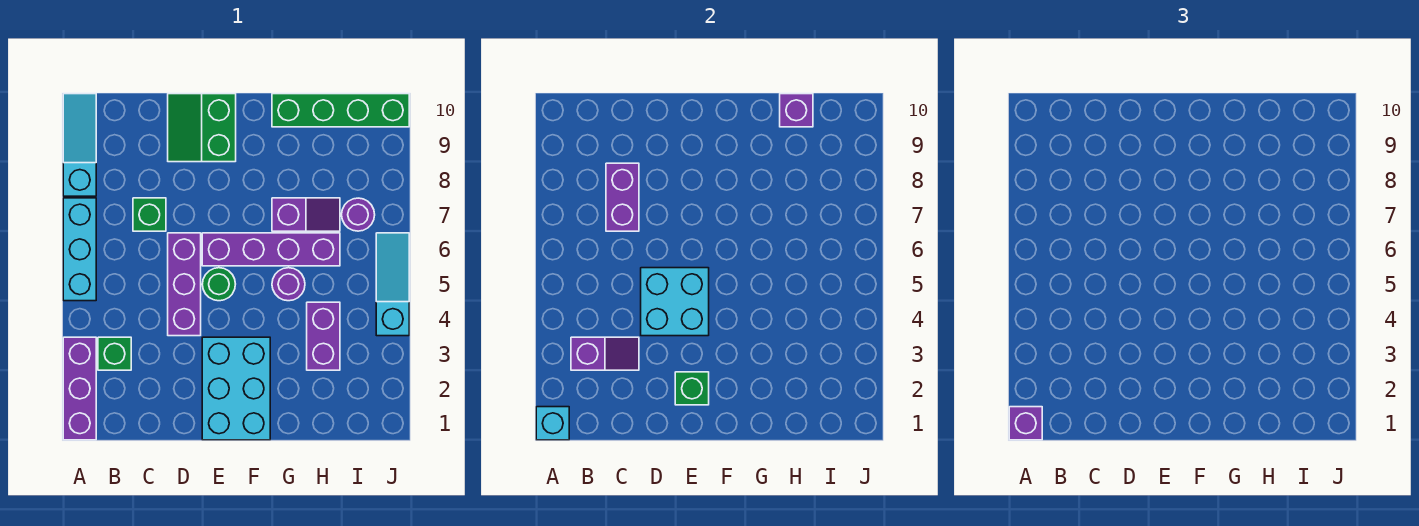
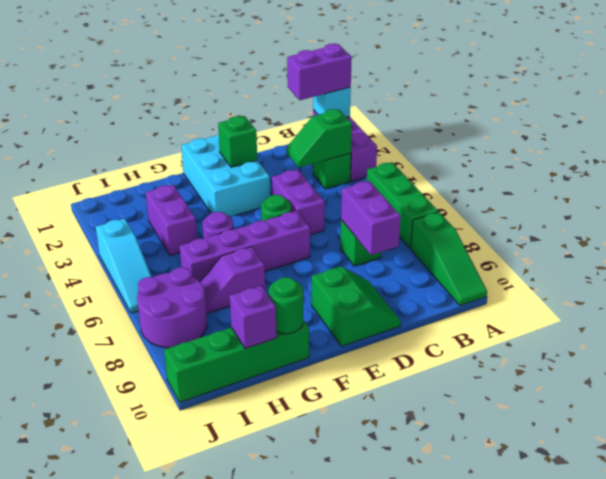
purple brick A1 level 3 -> purple brick A1:B1 level 3
cyan brick A5:A7 level 1 -> green brick A5:A7 level 1
cyan slope A8:A10 level 1 top 8 -> green slope A8:A10 level 1 top 8
purple slope B3:C3 level 2 top B -> green slope B3:C3 level 2 top B
purple brick D4:D6 level 1 -> purple brick D4:D5 level 1
cyan brick D4:E5 level 2 -> none
none -> green round brick G10 level 2
purple round brick I7 level 1 -> purple round brick I7:J8 level 1

